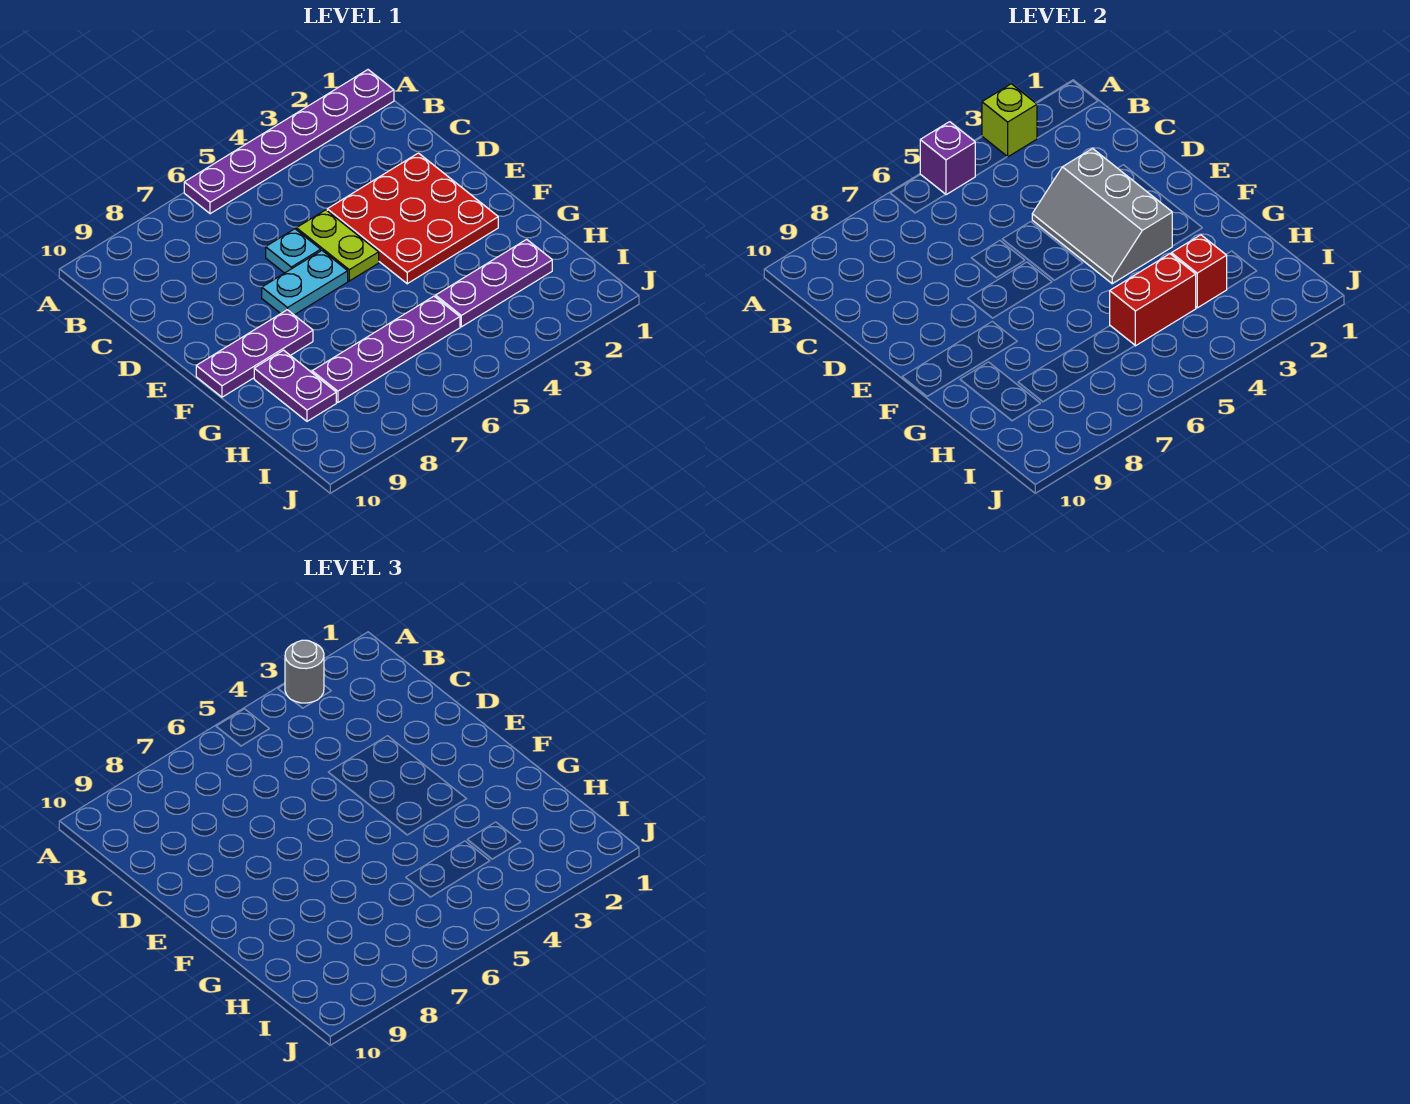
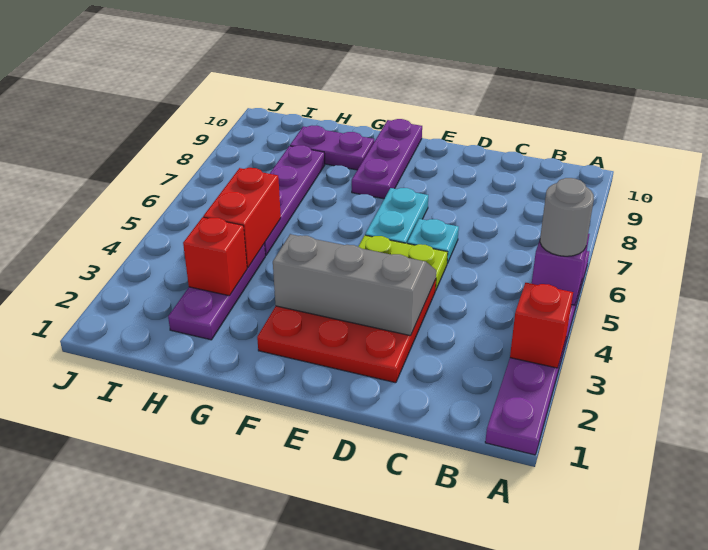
lime brick A3 level 2 -> red brick A3 level 2
grey round brick A3 level 3 -> grey round brick A5 level 3

